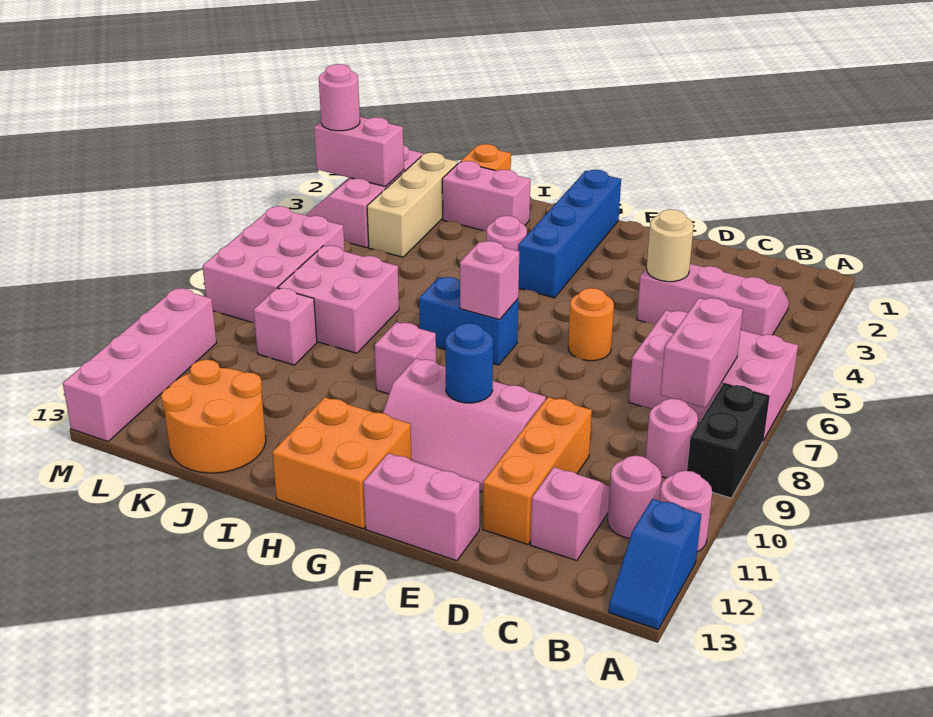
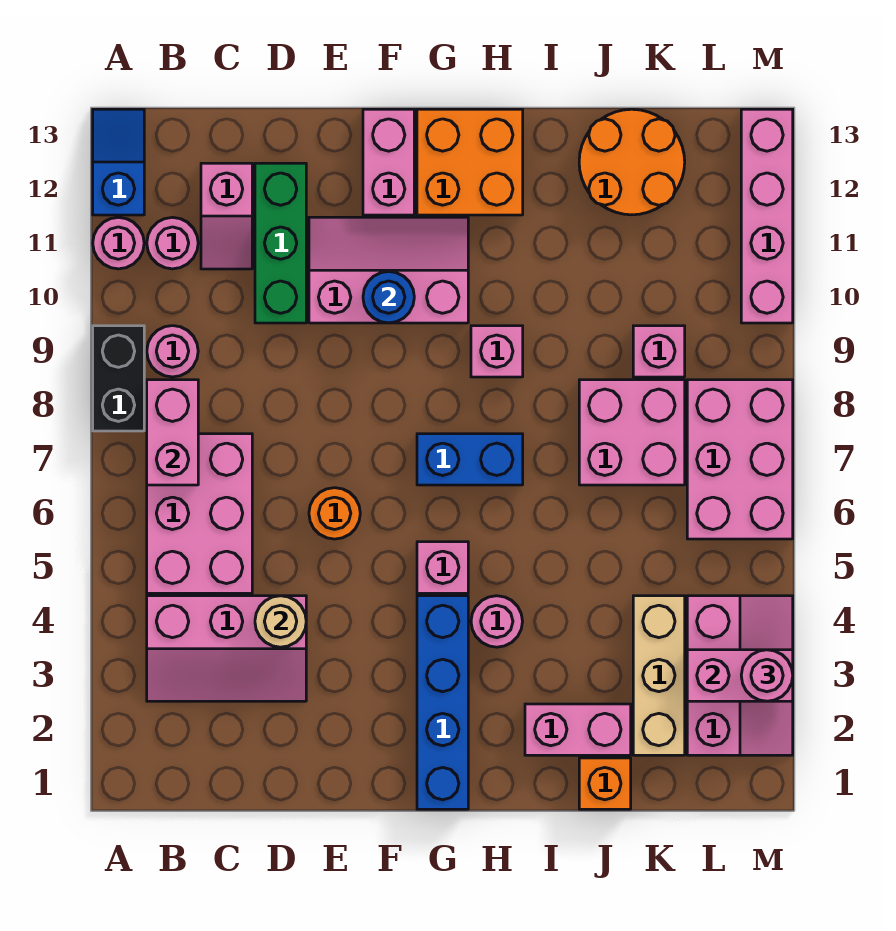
pink brick A6:C7 level 1 -> pink brick B5:C7 level 1
orange brick D10:D12 level 1 -> green brick D10:D12 level 1
pink brick E13:F13 level 1 -> pink brick F12:F13 level 1
pink brick G7 level 2 -> pink brick G5 level 1

